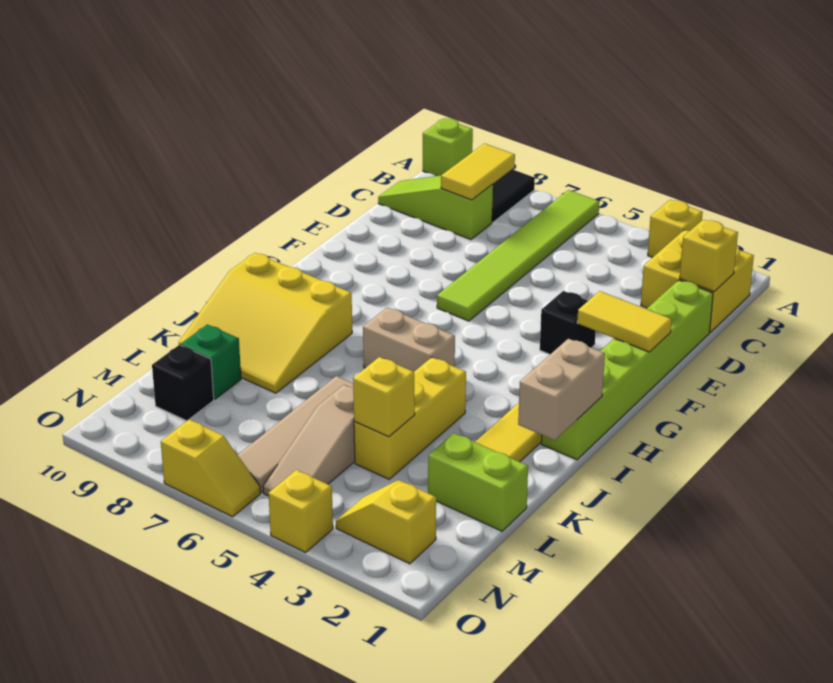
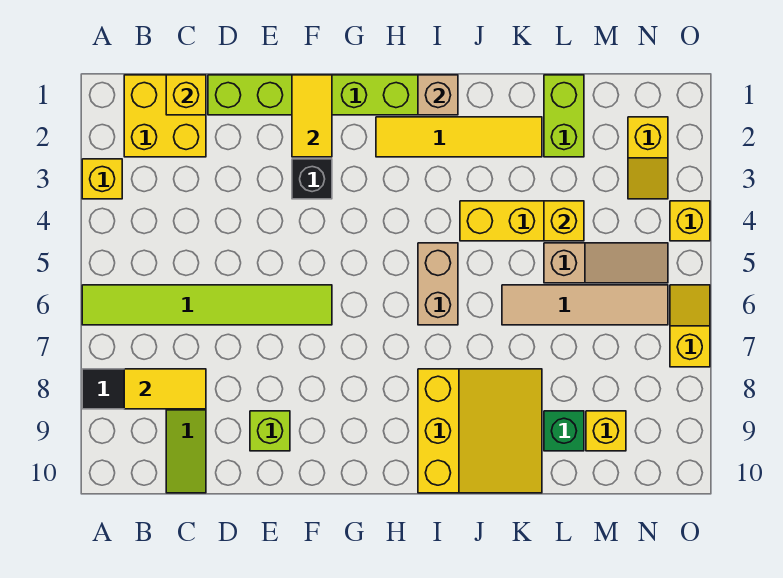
lime brick A10 level 1 -> lime brick E9 level 1
tan brick I1:J1 level 2 -> tan brick I1 level 2
black brick M9 level 1 -> yellow brick M9 level 1

